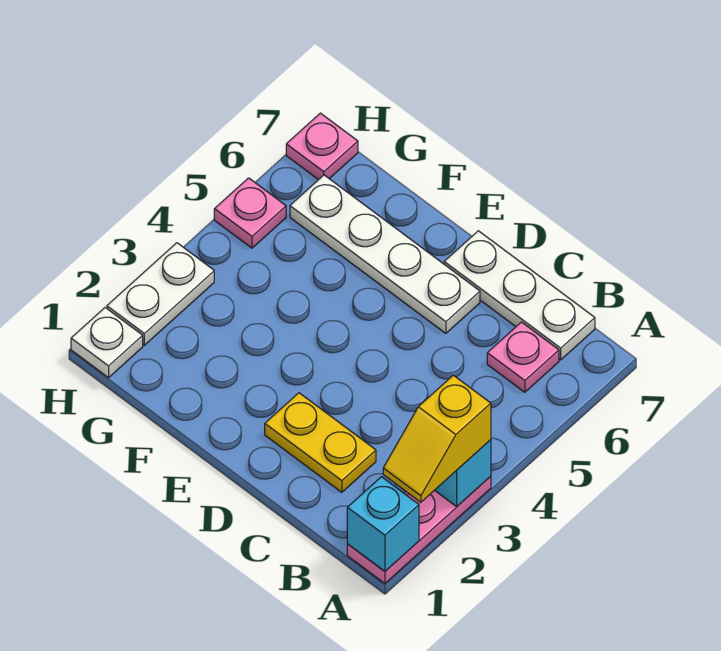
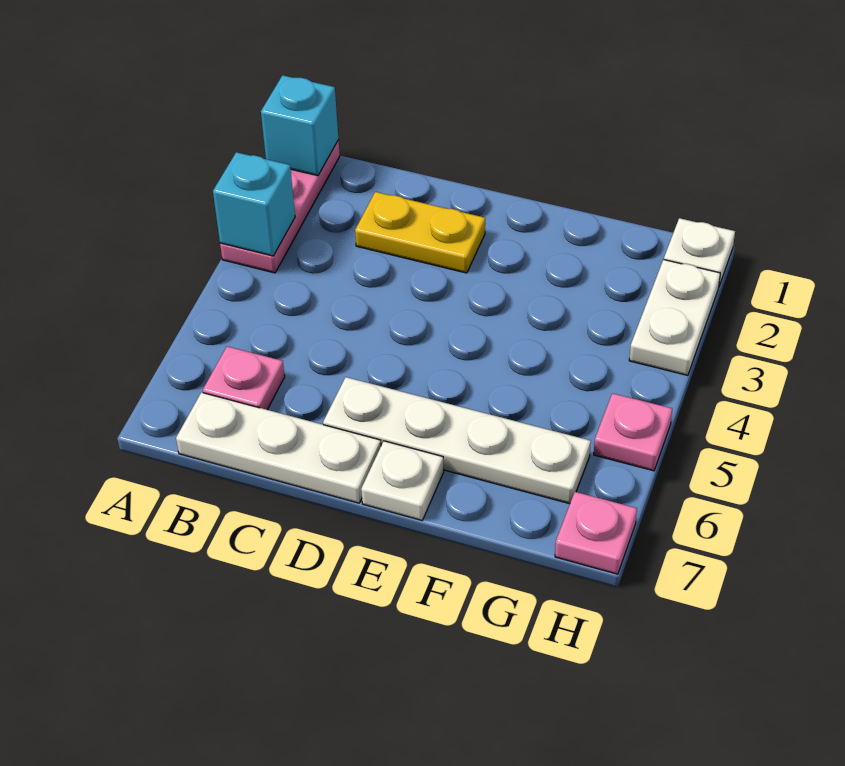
yellow slope A2:A3 level 3 top 3 -> none
none -> white plate E7 level 1

